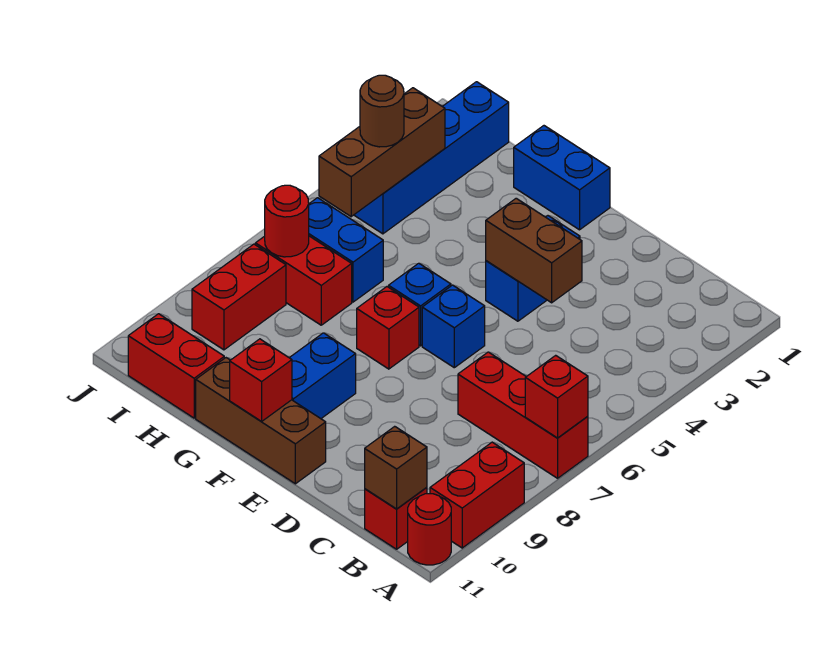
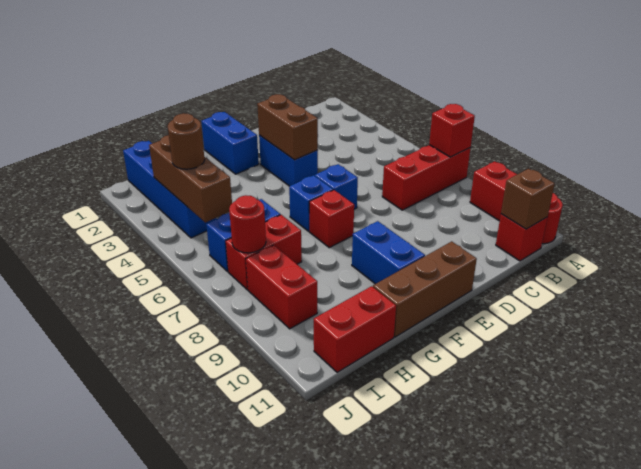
brown brick D4:E4 level 2 -> brown brick E3:E4 level 2
blue brick F1:G1 level 1 -> blue brick F1:F2 level 1
red brick F11 level 2 -> none

